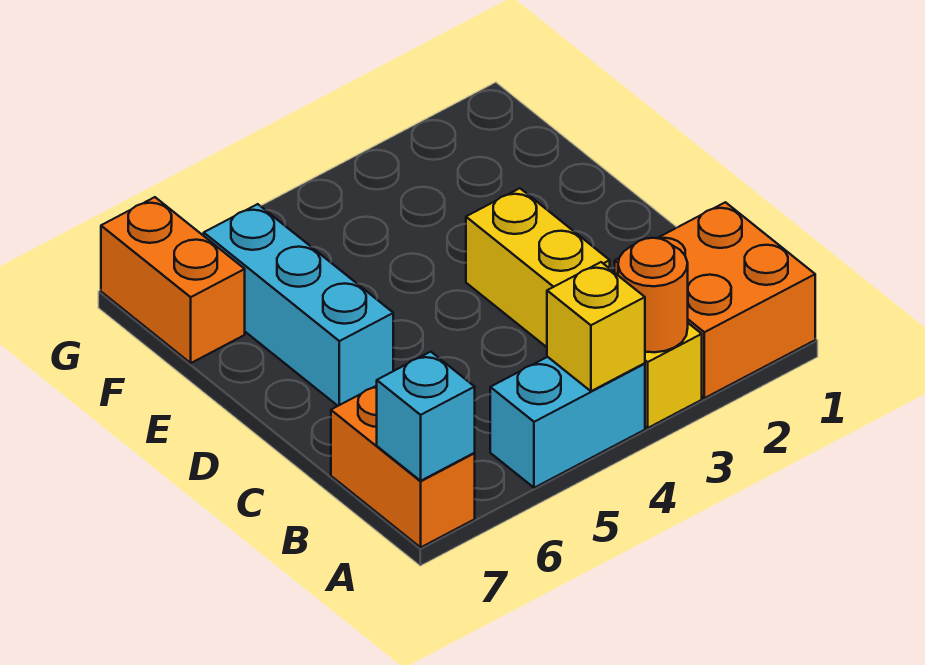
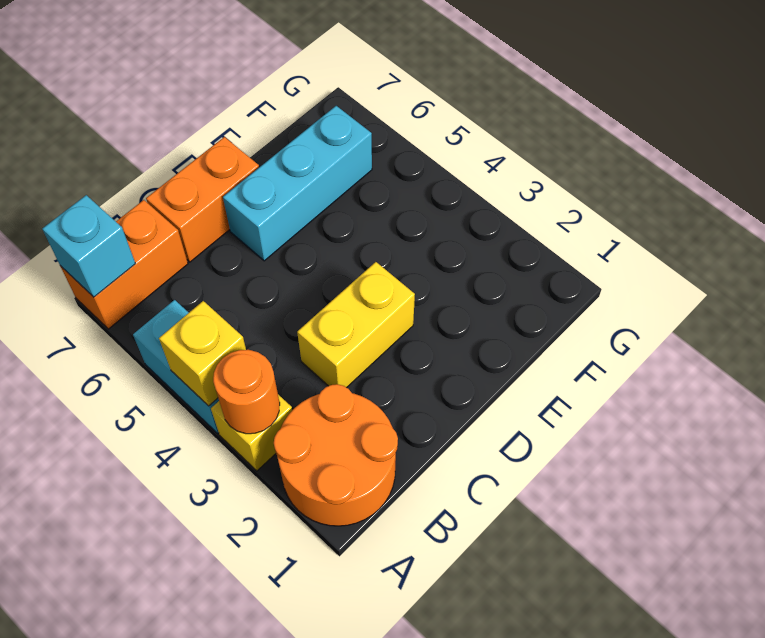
orange brick A1:B2 level 1 -> orange round brick A1:B2 level 1
orange brick F7:G7 level 1 -> orange brick C7:D7 level 1

